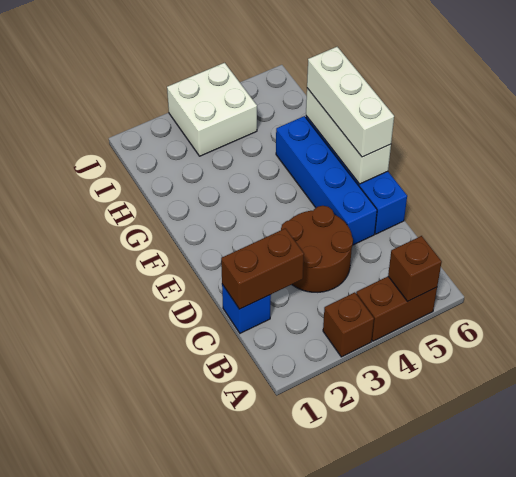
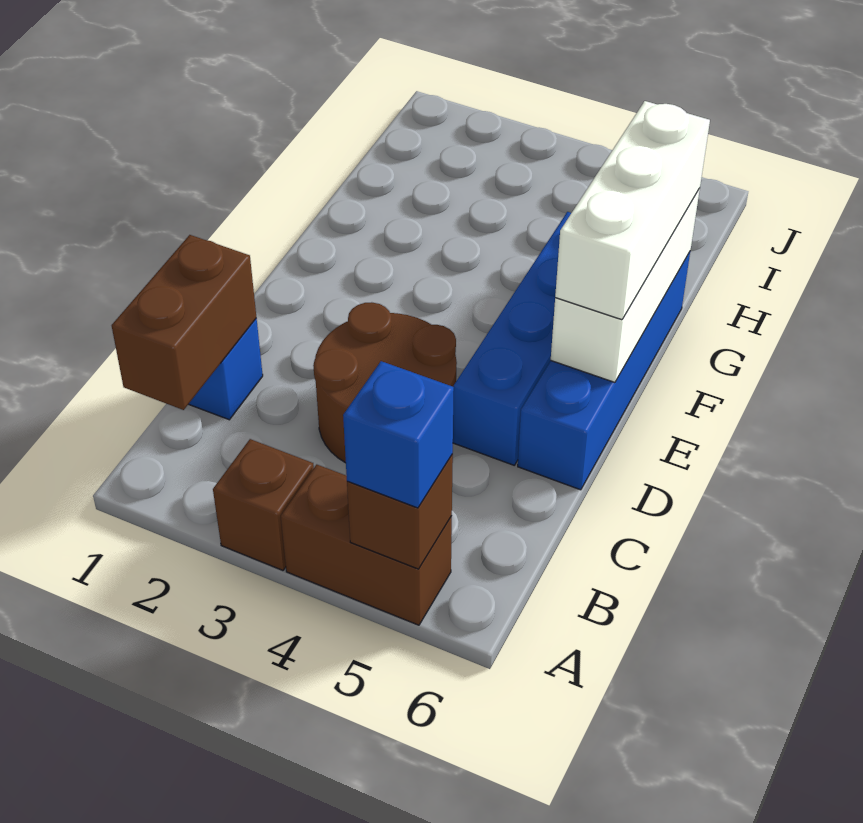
none -> blue brick A5 level 3
brown brick C1:C2 level 2 -> brown brick B1:C1 level 2
white brick I3:J4 level 1 -> none

